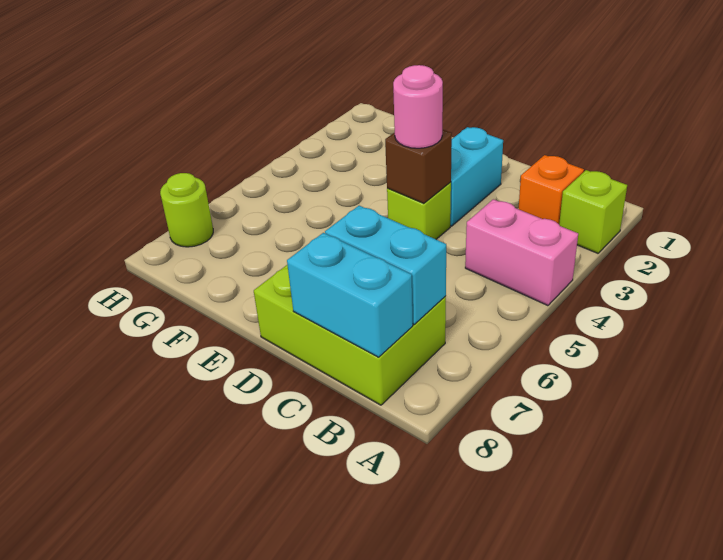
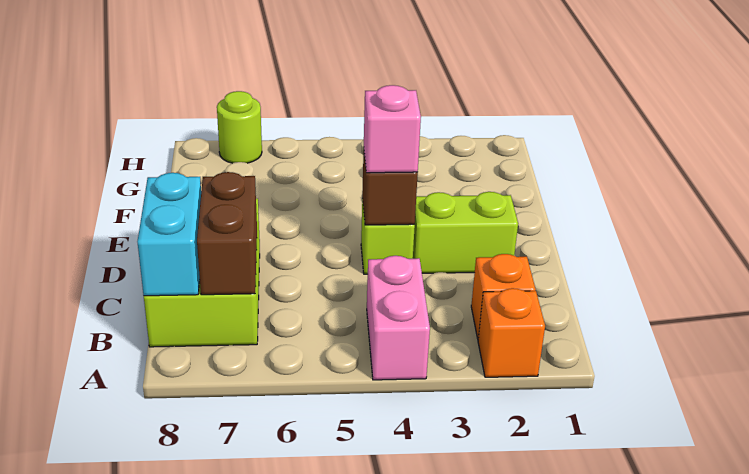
lime brick A2 level 1 -> orange brick A2 level 1
cyan brick B7:C7 level 2 -> brown brick B7:C7 level 2
cyan brick D2:D3 level 1 -> lime brick D2:D3 level 1
pink round brick D4 level 3 -> pink brick D4 level 3

